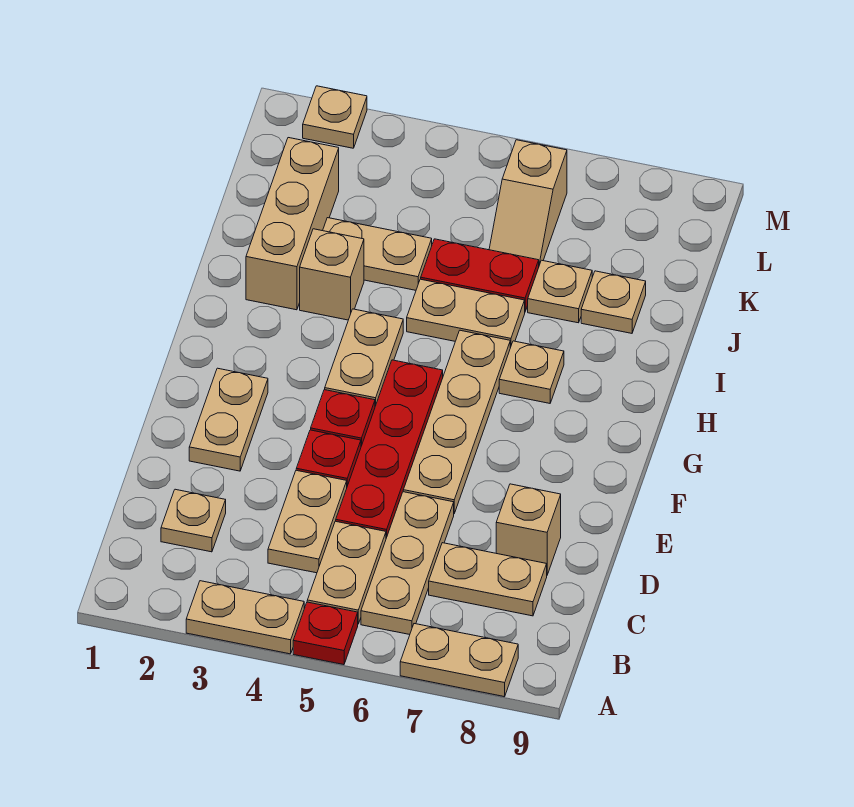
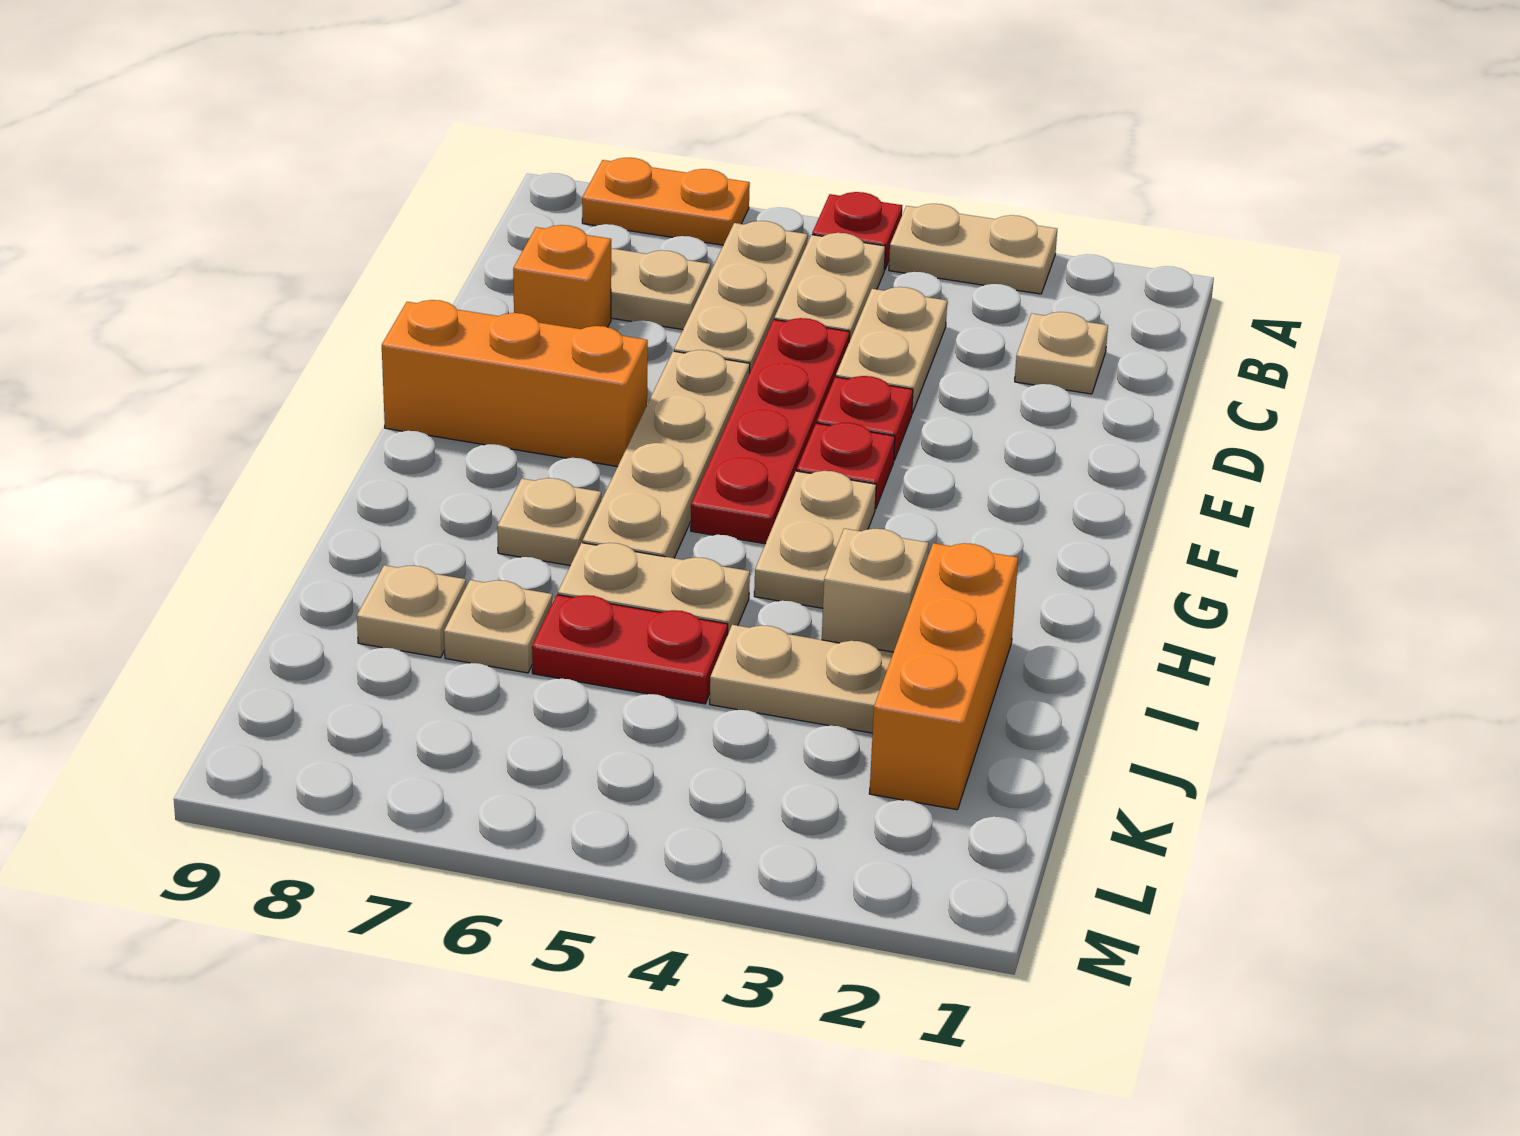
tan plate A7:A8 level 1 -> orange plate A7:A8 level 1
tan brick D8 level 1 -> orange brick D8 level 1
tan plate E2:F2 level 1 -> none
none -> orange brick F7:F9 level 1
tan brick I2:K2 level 1 -> orange brick I2:K2 level 1
tan slope K6:L6 level 1 top L -> none
tan plate M2 level 1 -> none

